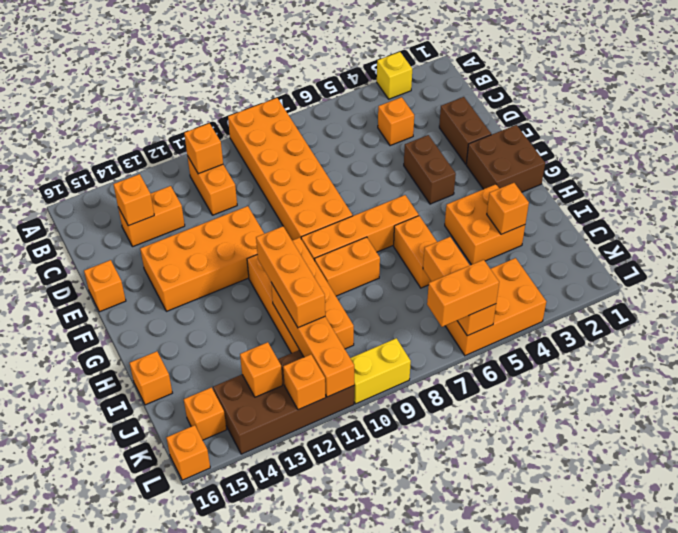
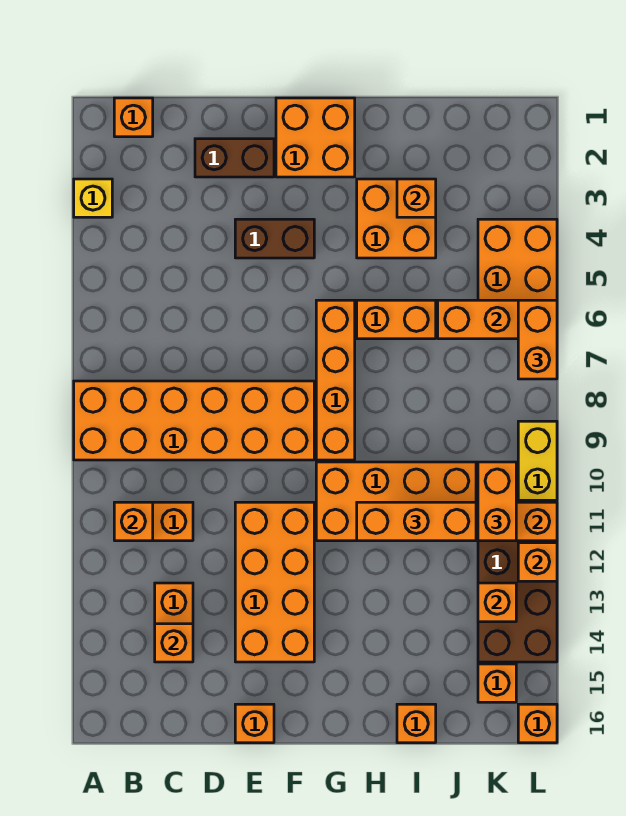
orange brick C4 level 1 -> orange brick B1 level 1
brown brick F1:G2 level 1 -> orange brick F1:G2 level 1
orange brick H8:H9 level 1 -> orange brick K10:K11 level 3

